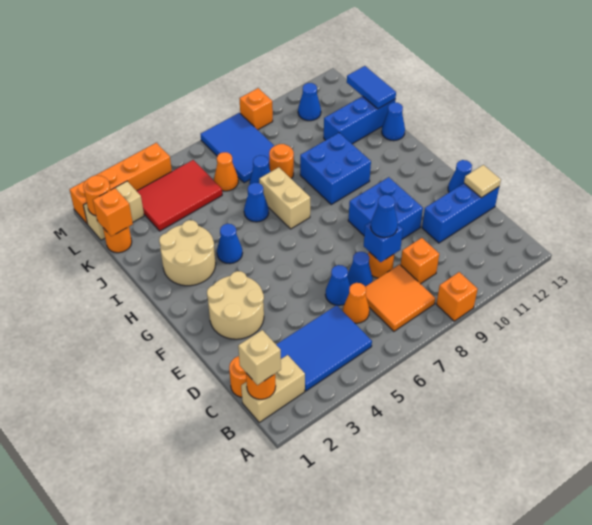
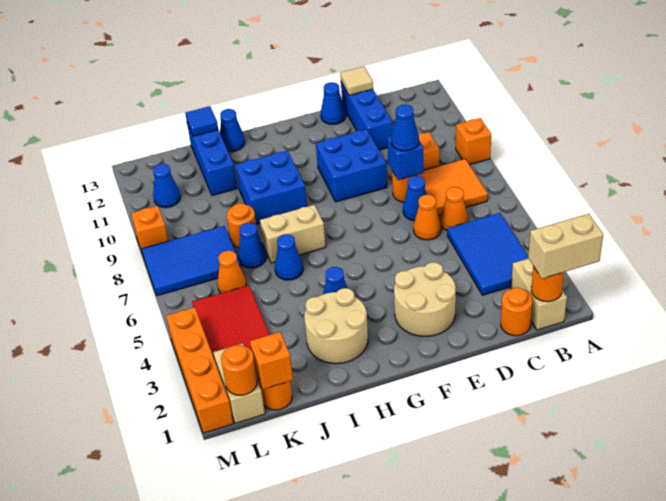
tan brick B1 level 3 -> tan brick A1:B1 level 3
blue cone D6 level 1 -> orange cone D6 level 1
blue tile J13:K13 level 2 -> blue tile J13 level 2

